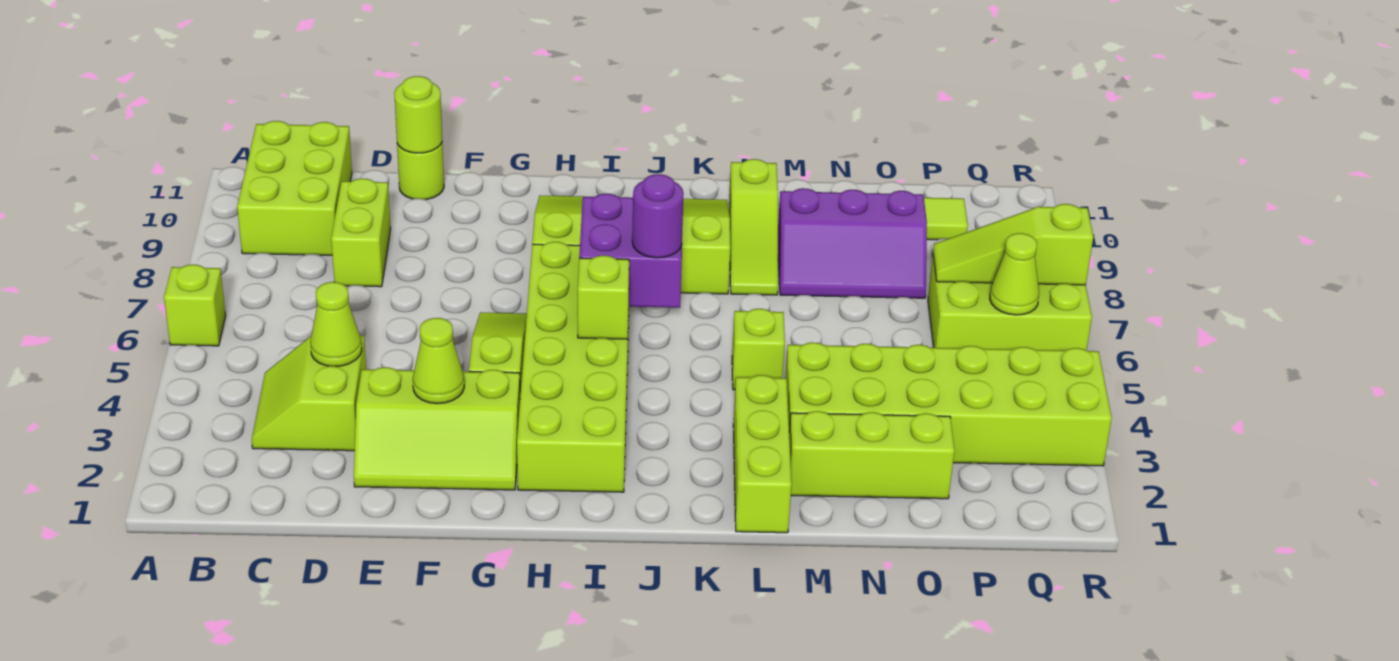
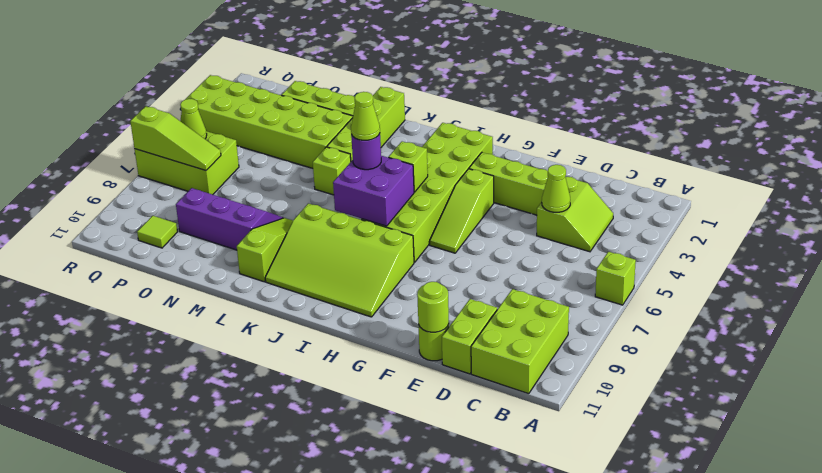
lime brick D8:D9 level 1 -> lime brick D10:D11 level 1
lime cone F3 level 2 -> lime cone J6 level 4
lime brick L1:L3 level 1 -> lime brick L1:L4 level 1

